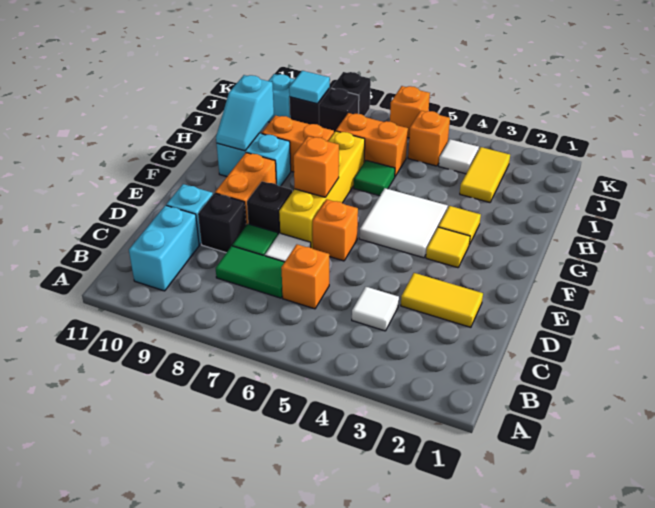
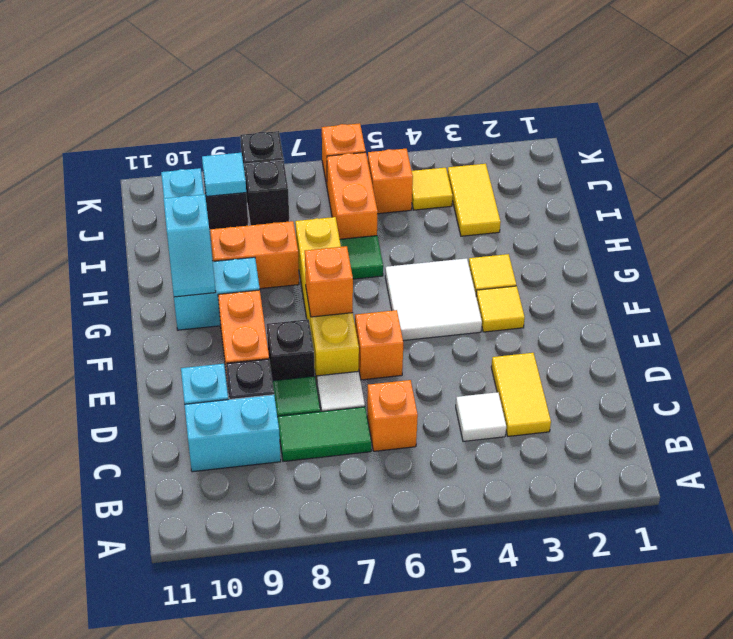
cyan brick B10:C10 level 1 -> cyan brick C9:C10 level 1
yellow tile D2:D3 level 1 -> yellow tile C3:D3 level 1
orange brick I6:I7 level 1 -> orange brick I6:J6 level 1
white tile J4 level 1 -> yellow tile J4 level 1

